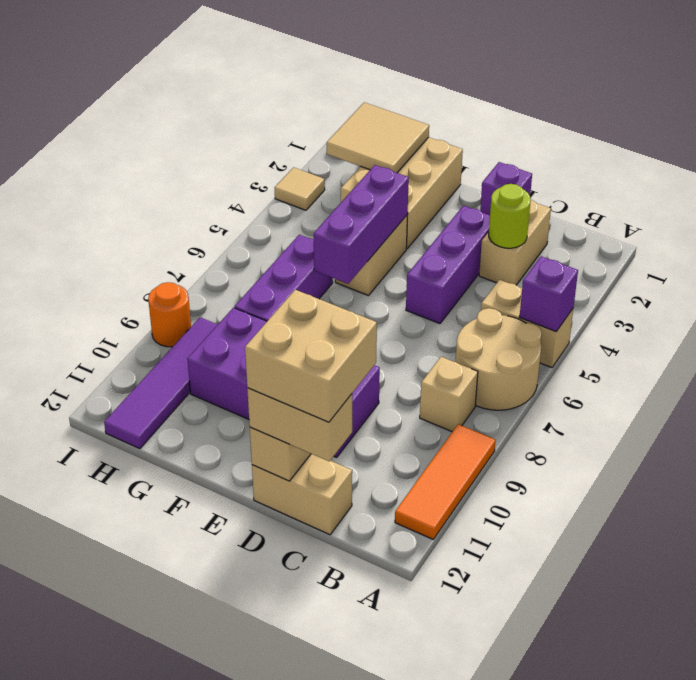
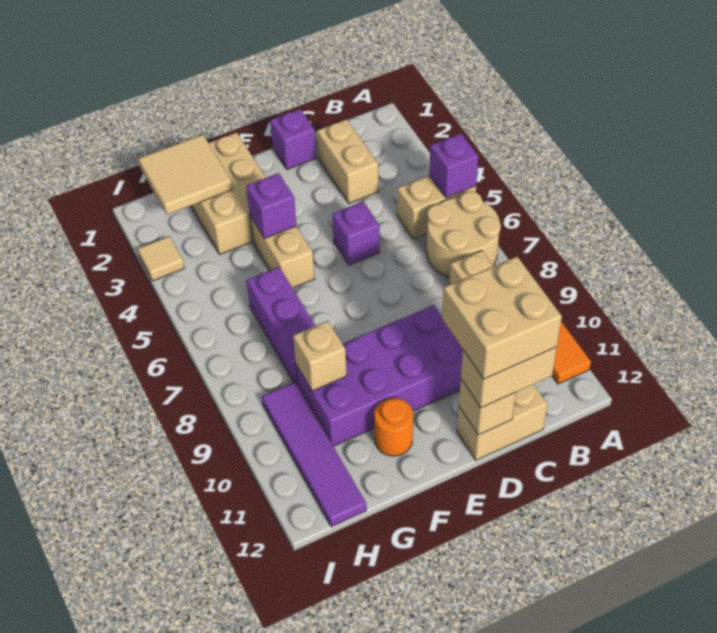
lime round brick C3 level 2 -> none
purple brick D3:D5 level 1 -> purple brick D5 level 1
purple brick F4:F6 level 2 -> purple brick F4 level 2
none -> tan brick G9 level 2
orange round brick I9 level 1 -> orange round brick F11 level 1

